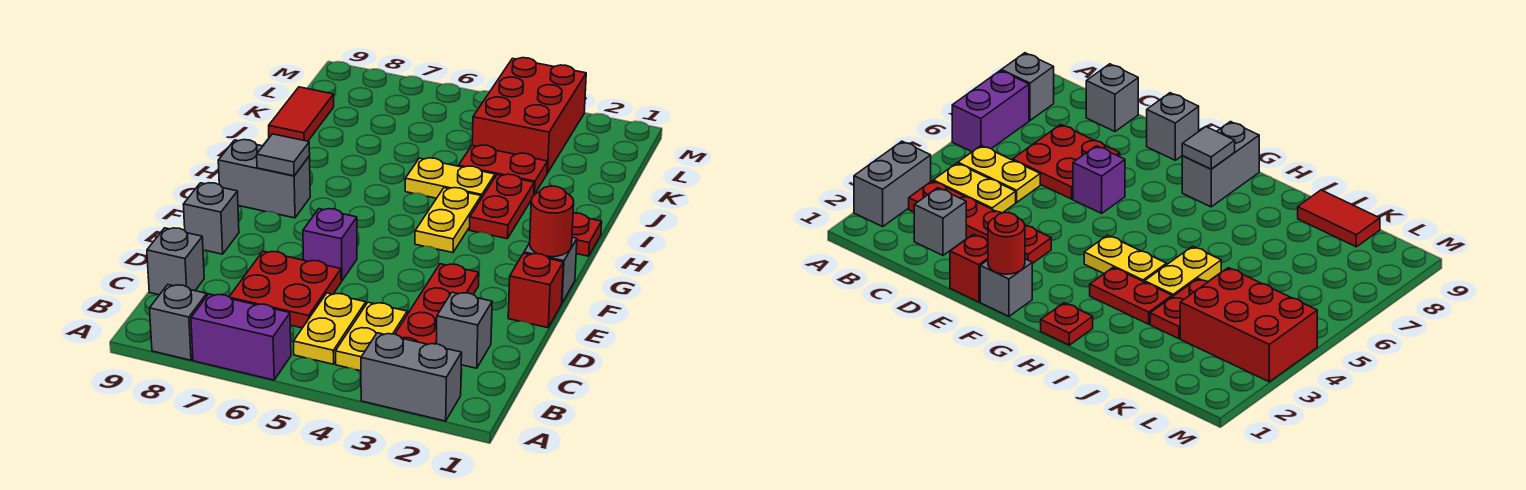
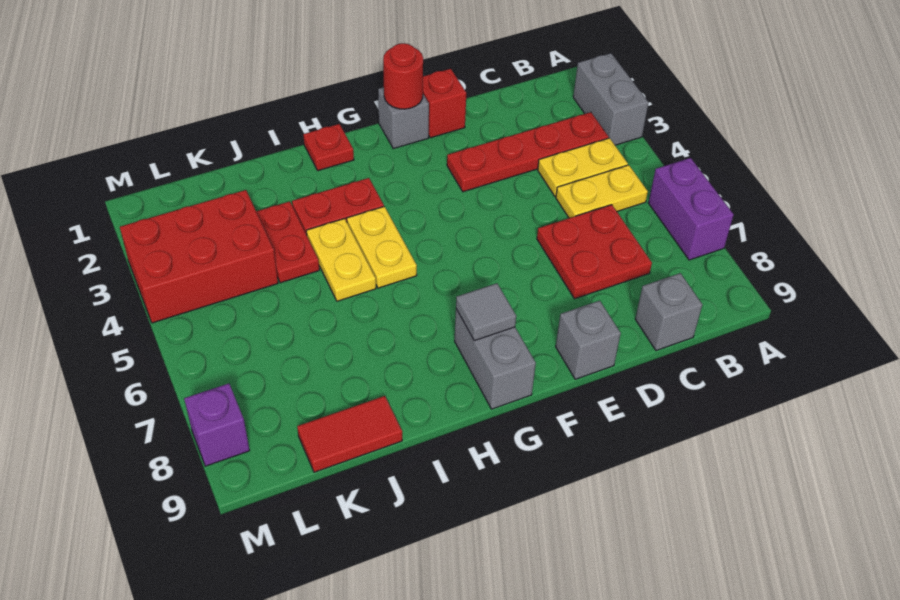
grey brick A8 level 1 -> none
grey brick C2 level 1 -> none
purple brick E6 level 1 -> purple brick M8 level 1
yellow plate G4:H4 level 1 -> yellow plate H4:H5 level 1

